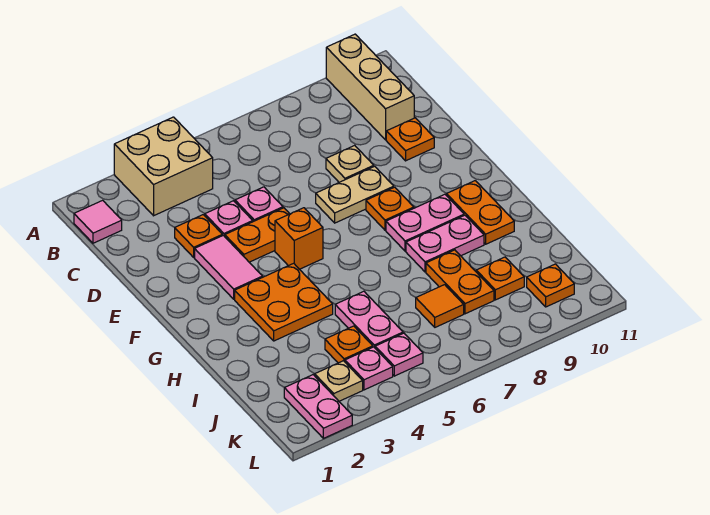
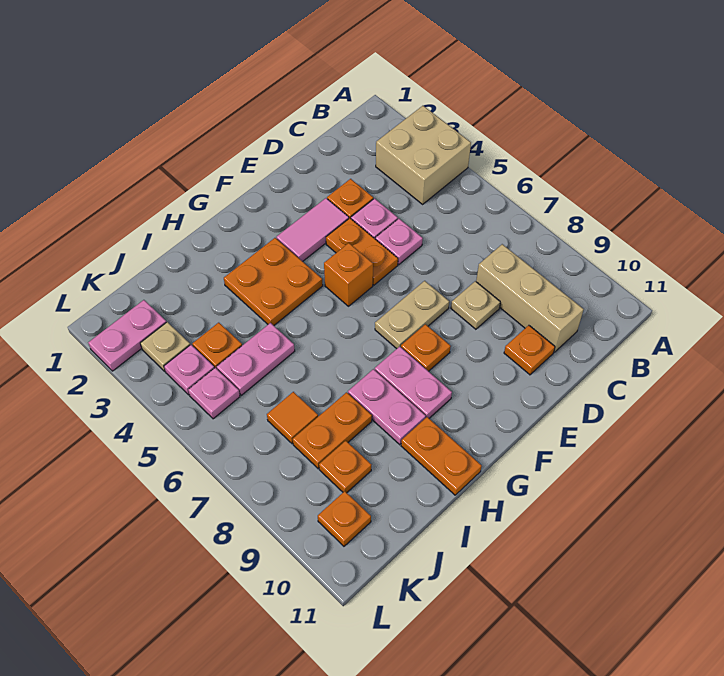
tan brick A10:C10 level 1 -> tan brick C8:C10 level 1
pink tile B1 level 1 -> none
tan plate E7:E8 level 1 -> tan plate E7:F7 level 1
orange plate G10:H10 level 1 -> orange plate H10:H11 level 1

